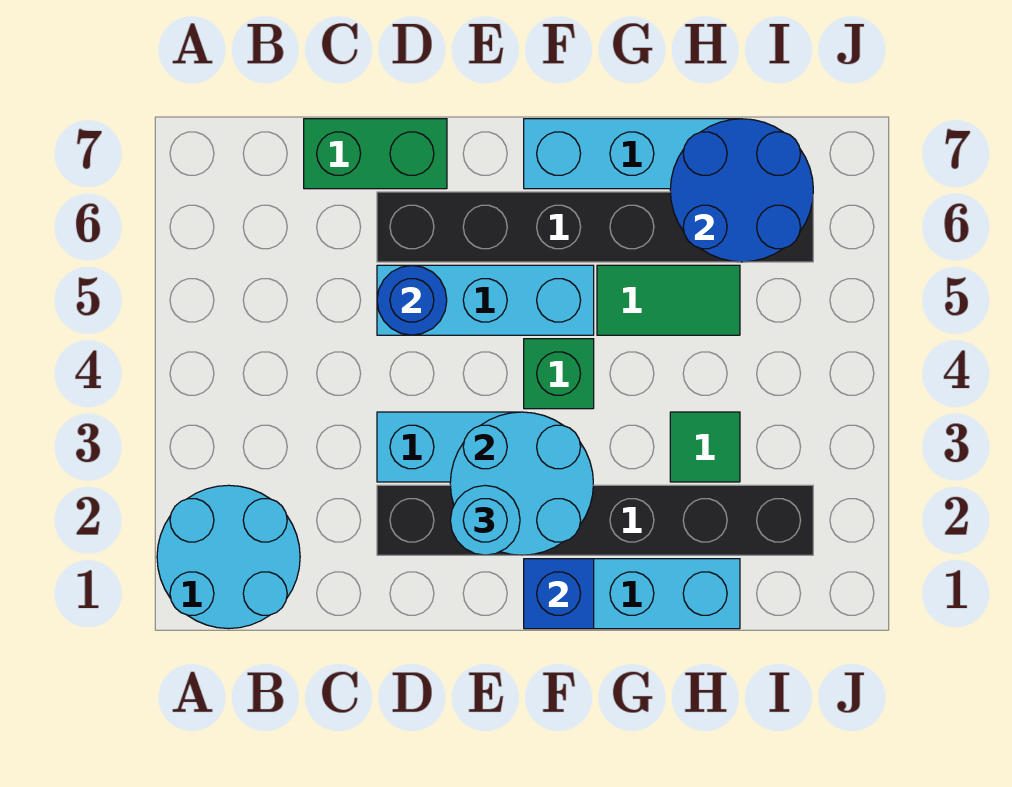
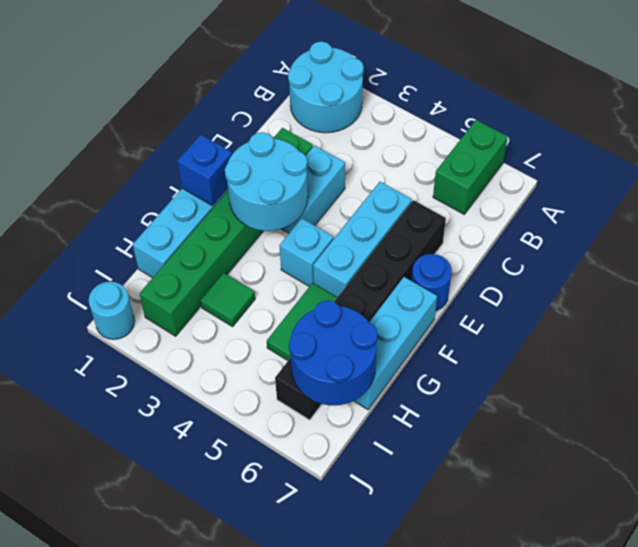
green brick C7:D7 level 1 -> green brick A6:B6 level 1
black brick D2:I2 level 1 -> green brick D2:I2 level 1
blue round brick D5 level 2 -> blue round brick E7 level 1
cyan round brick E2 level 3 -> cyan round brick J1 level 1
green brick F4 level 1 -> cyan brick F4 level 1

